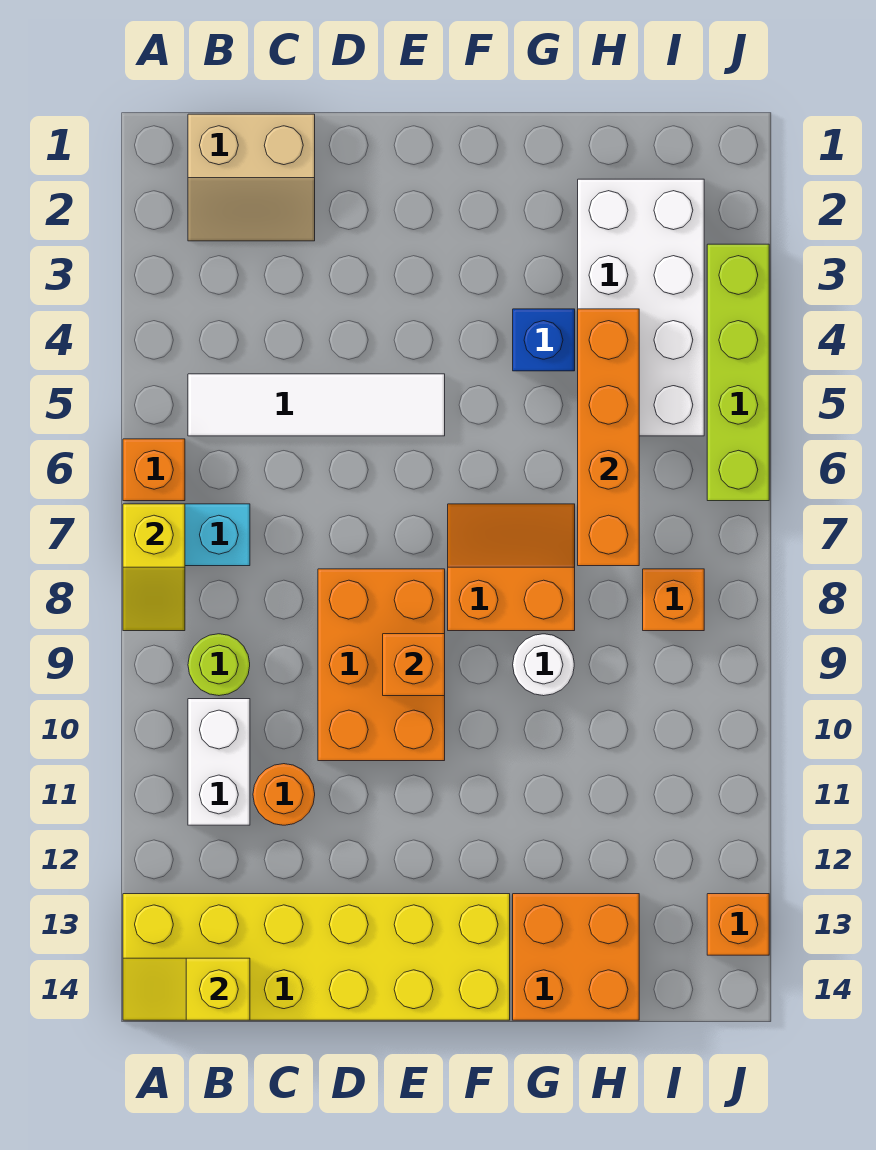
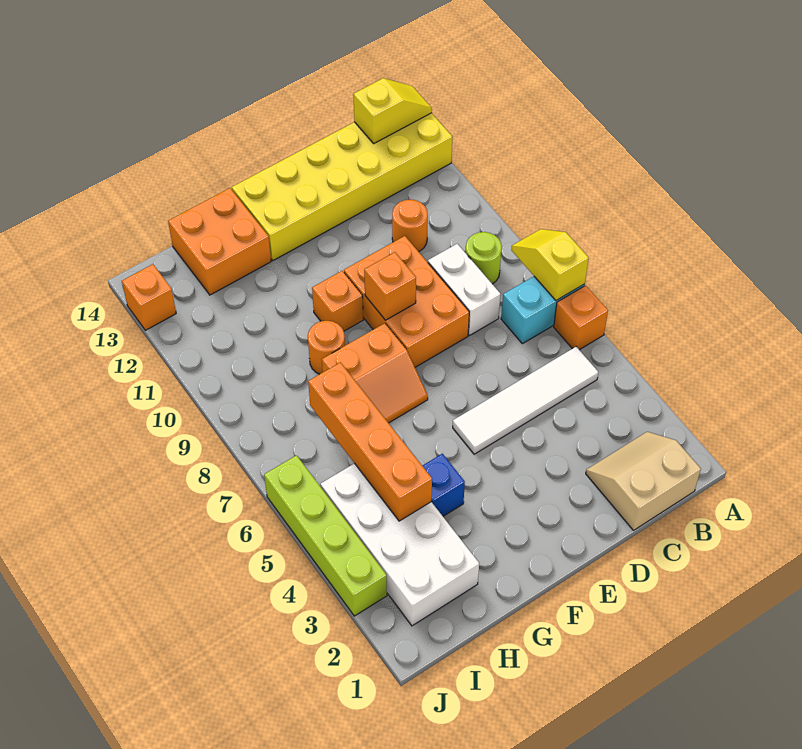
white brick B10:B11 level 1 -> white brick C8:C9 level 1
white round brick G9 level 1 -> orange round brick G9 level 1
orange brick I8 level 1 -> orange brick F10 level 1

